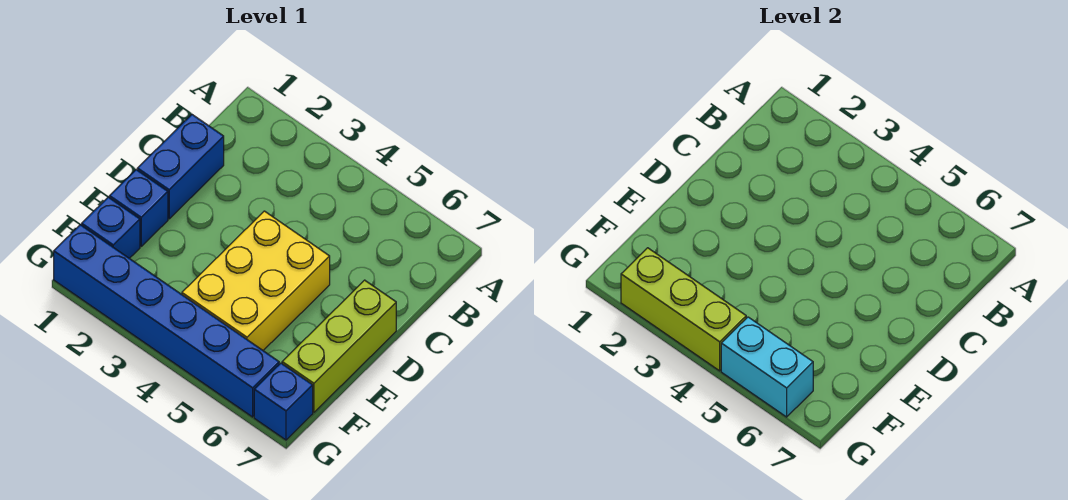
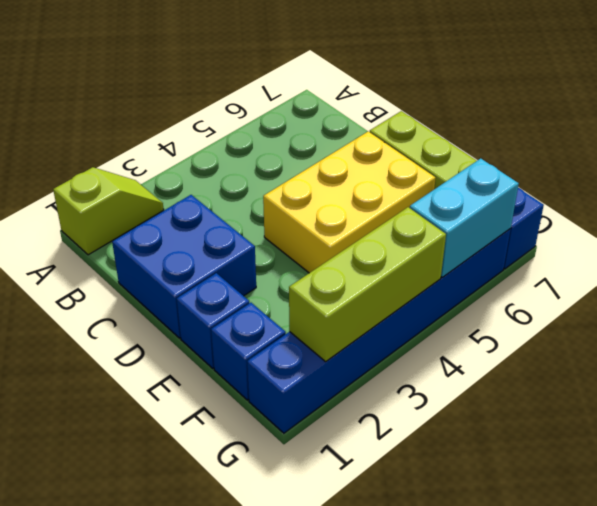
none -> lime slope A1:A2 level 1 top 1
blue brick C1:D1 level 1 -> blue brick C1:D2 level 1
yellow brick D4:F5 level 1 -> yellow brick D4:E6 level 1

